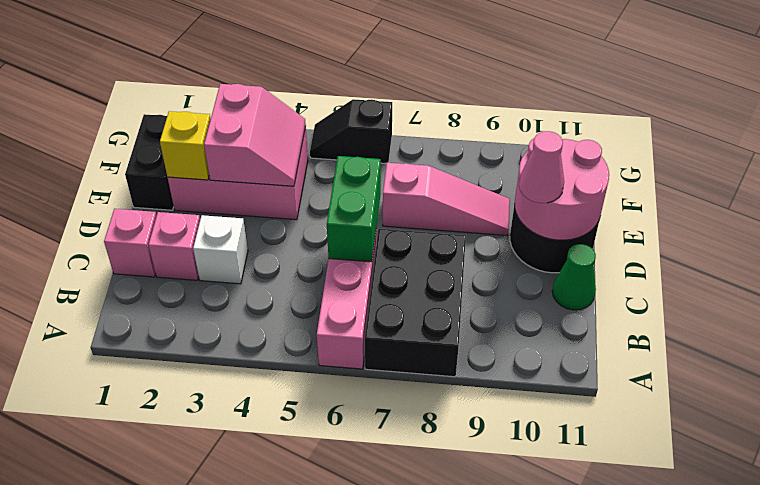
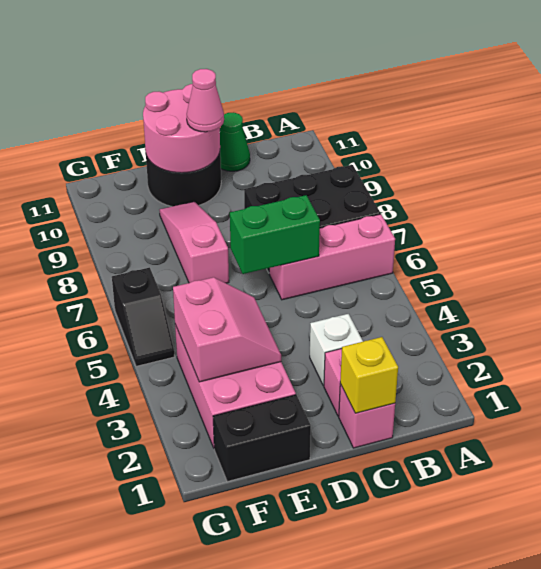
yellow brick E2 level 2 -> yellow brick C1 level 2
pink slope E3:F4 level 2 top 3 -> pink slope E3:F4 level 2 top F

